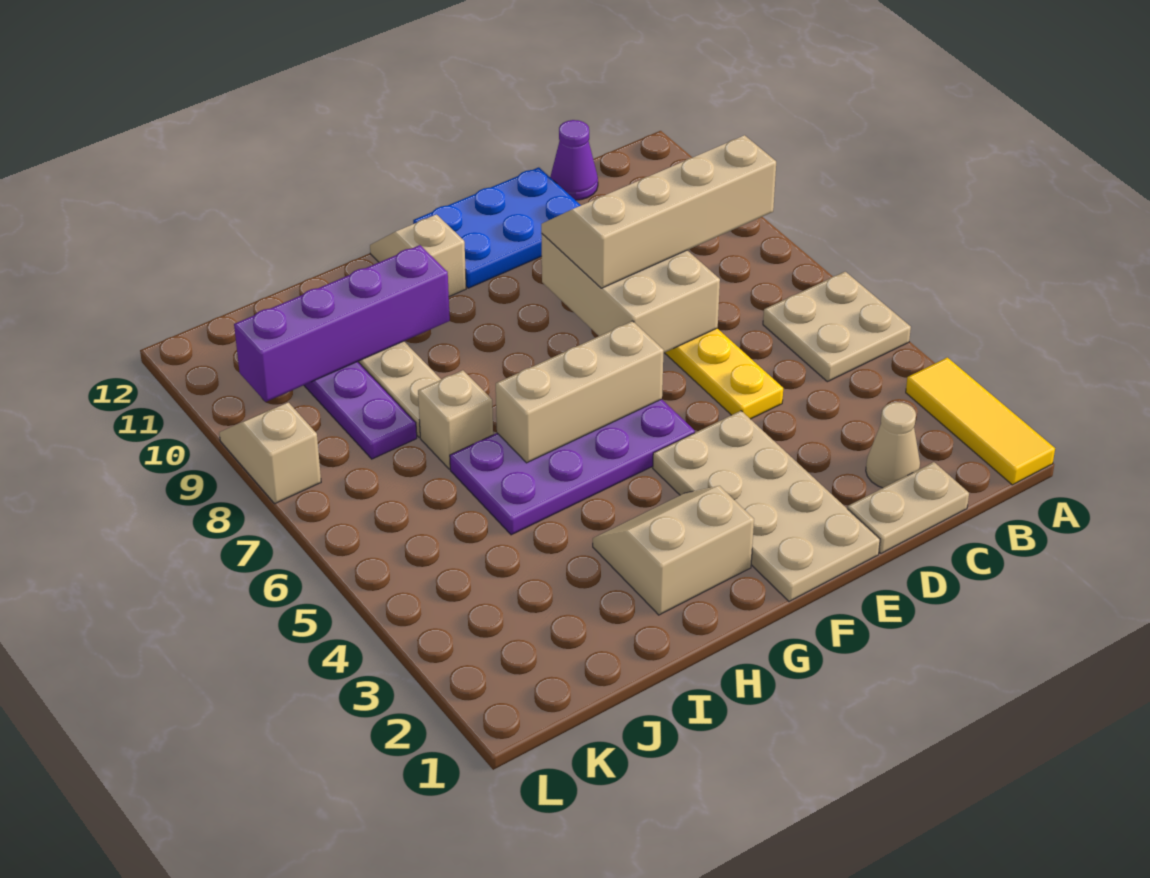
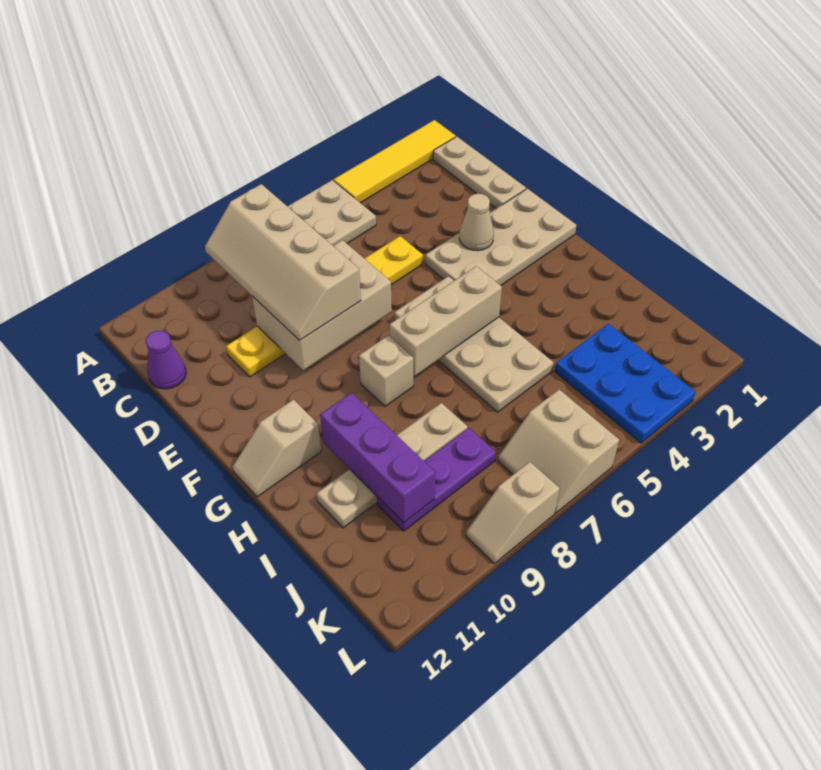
yellow tile A1:A3 level 1 -> yellow tile A1:A4 level 1
tan plate C1:D1 level 1 -> tan plate B1:D1 level 1
tan cone C2 level 1 -> tan cone E3 level 2
blue plate D11:F12 level 1 -> blue plate J3:L4 level 1
purple plate F5:I6 level 1 -> tan plate F5:I6 level 1
tan brick F6:H6 level 2 -> tan brick G5:G7 level 2
tan slope G2:H3 level 1 top 2 -> tan slope K6:L7 level 1 top 6
purple brick H10:K10 level 2 -> purple brick H10:J10 level 2
tan brick I7 level 1 -> tan brick G8 level 1

